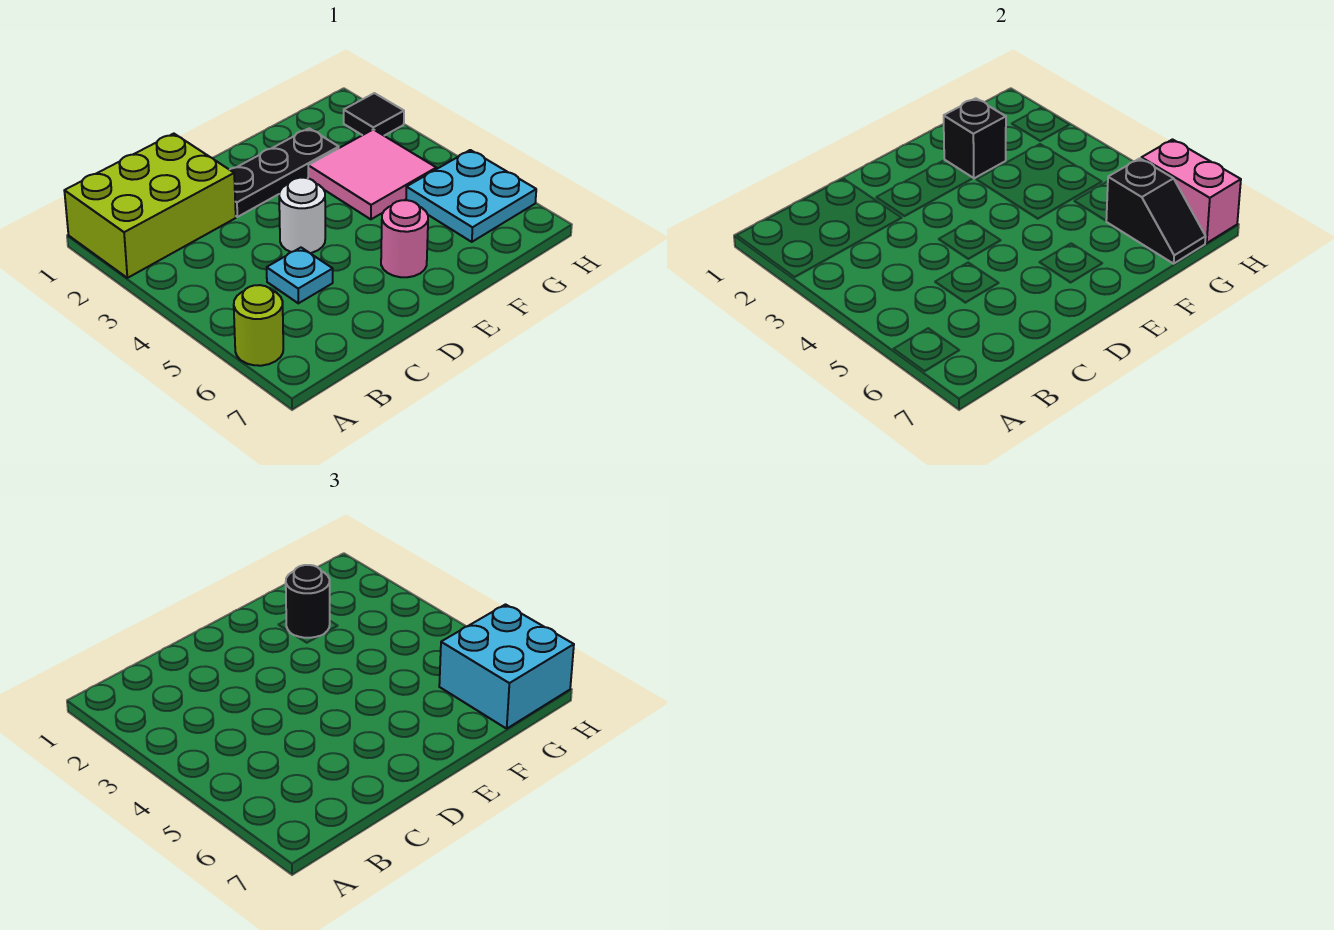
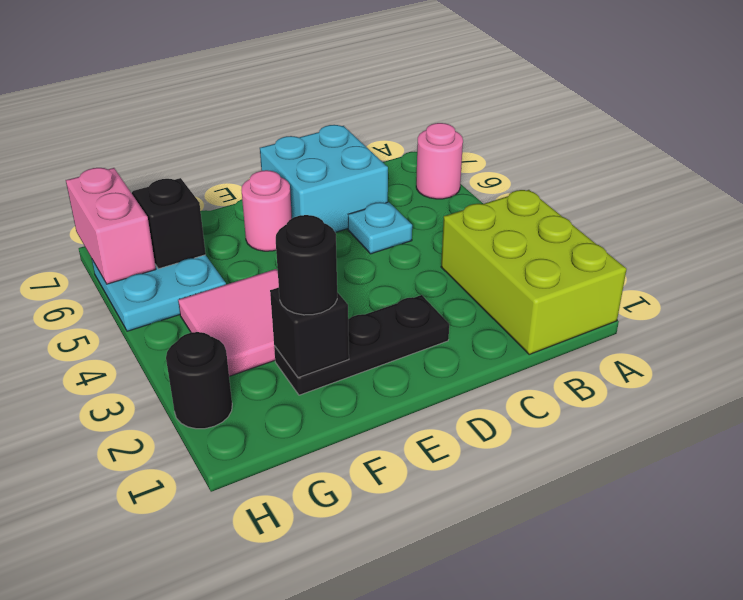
lime brick A1:C2 level 1 -> lime brick A1:B3 level 1
lime round brick A6 level 1 -> pink round brick A6 level 1
white round brick D4 level 1 -> none
cyan brick G6:H7 level 3 -> cyan brick C6:D7 level 1
black tile H2 level 1 -> black round brick H2 level 1

